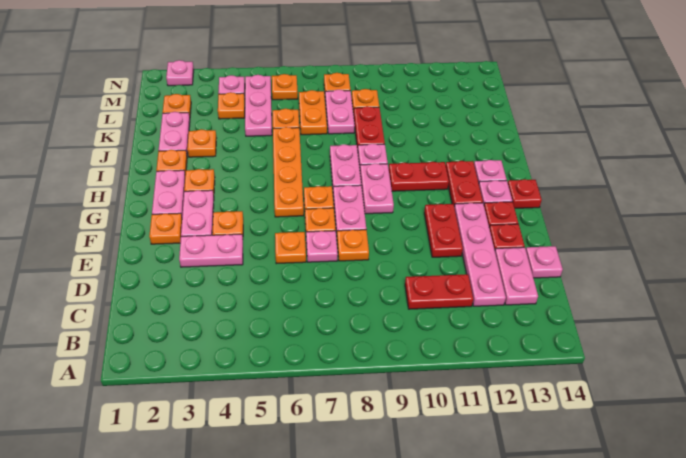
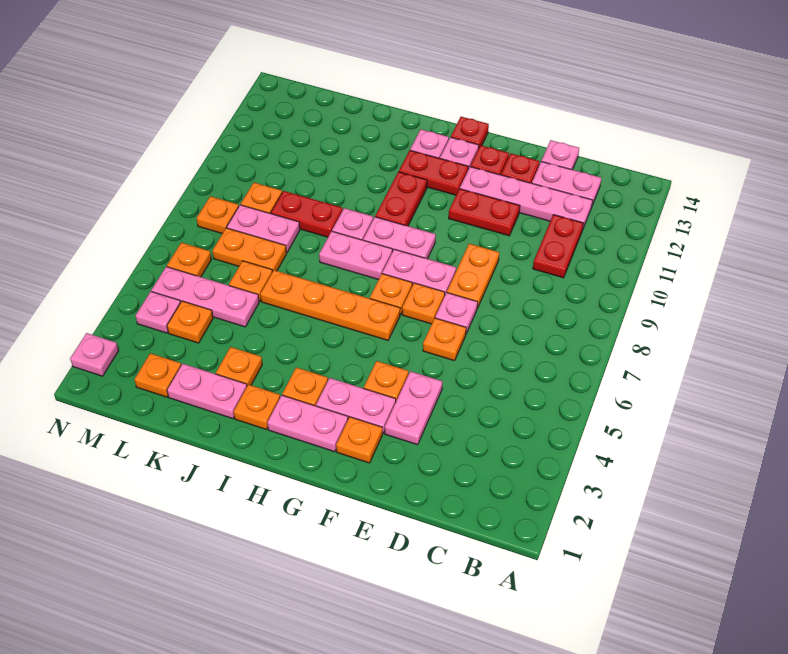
orange plate E8 level 1 -> orange plate E8:E9 level 1

